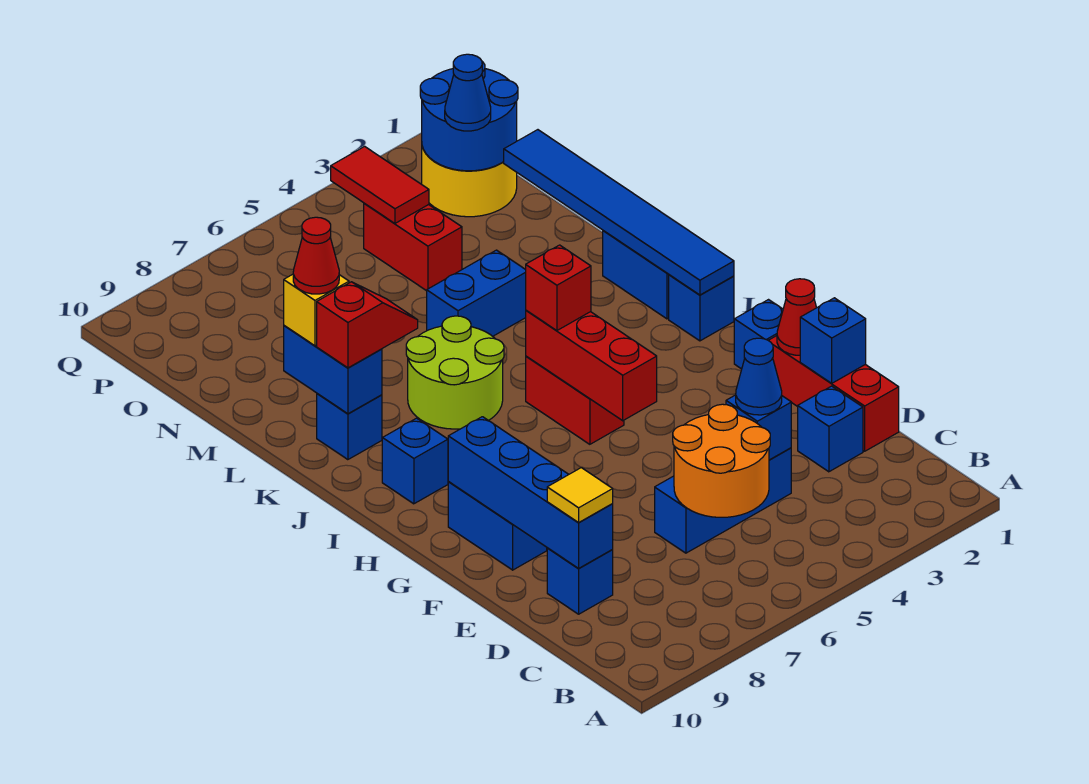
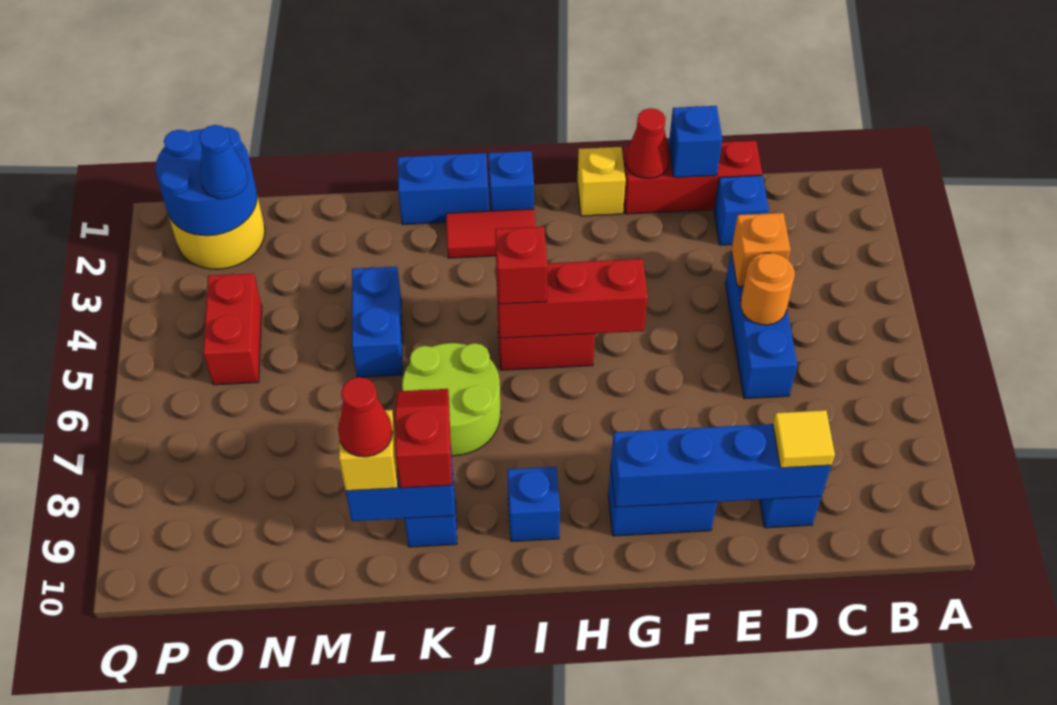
orange round brick C5:D6 level 2 -> orange round brick D5 level 2
blue brick D4 level 2 -> orange brick D4 level 2
blue cone D4 level 3 -> none
blue brick G1 level 1 -> yellow brick G1 level 1
blue tile I1:N1 level 2 -> none
red brick N4:O4 level 1 -> red brick O4:O5 level 1
red tile O4:P4 level 2 -> red tile I2:J2 level 1

